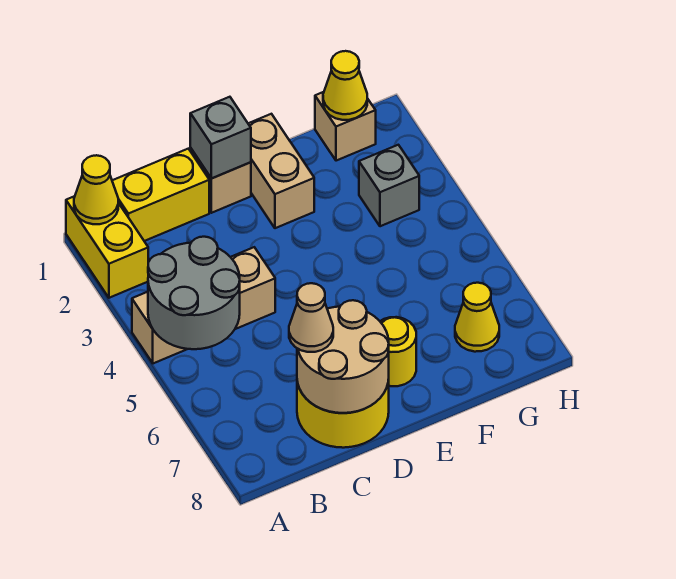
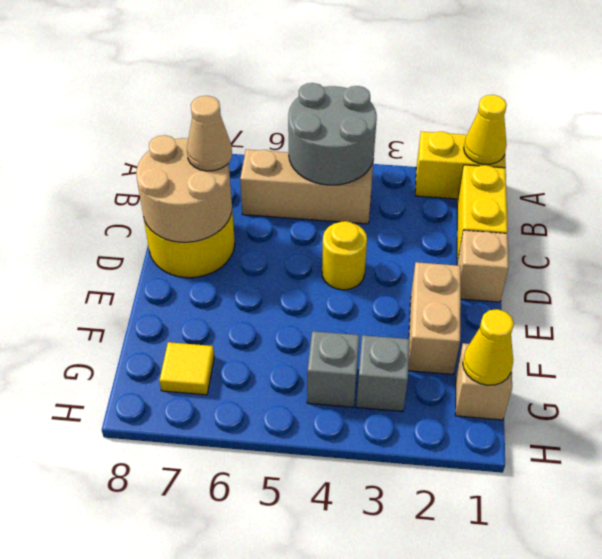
tan brick A4:C4 level 1 -> tan brick B4:B6 level 1
grey brick D1 level 2 -> grey brick G4 level 1
tan brick E1:E2 level 1 -> tan brick E2:F2 level 1
yellow round brick E7 level 1 -> yellow round brick D4 level 1
yellow cone G7 level 1 -> yellow tile G7 level 1

